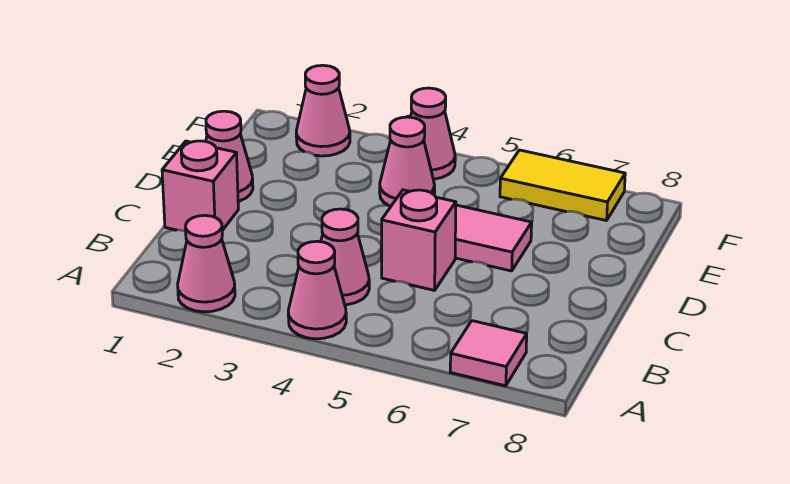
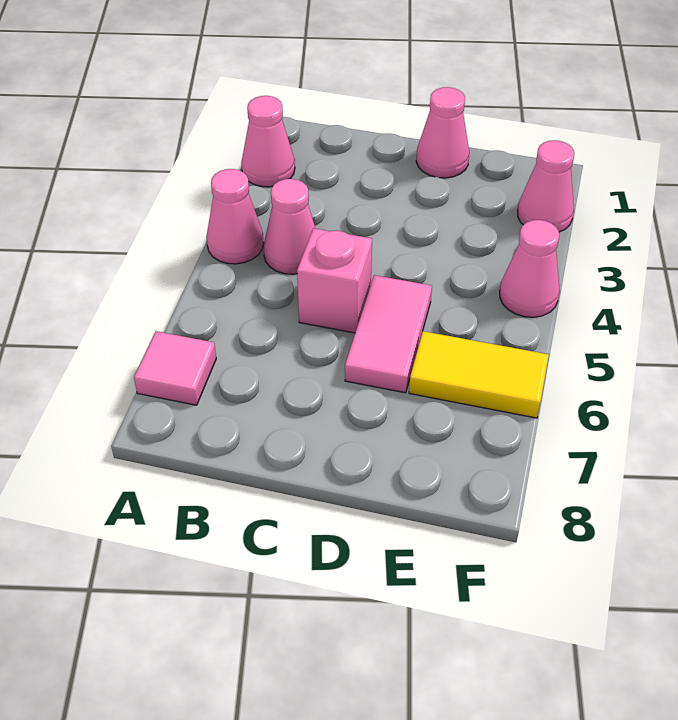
pink brick C1 level 1 -> none
pink cone E4 level 1 -> none
yellow tile F6:F7 level 1 -> yellow tile E6:F6 level 1

